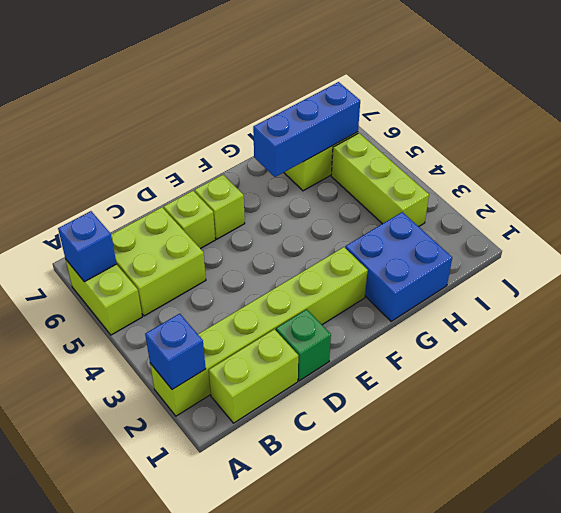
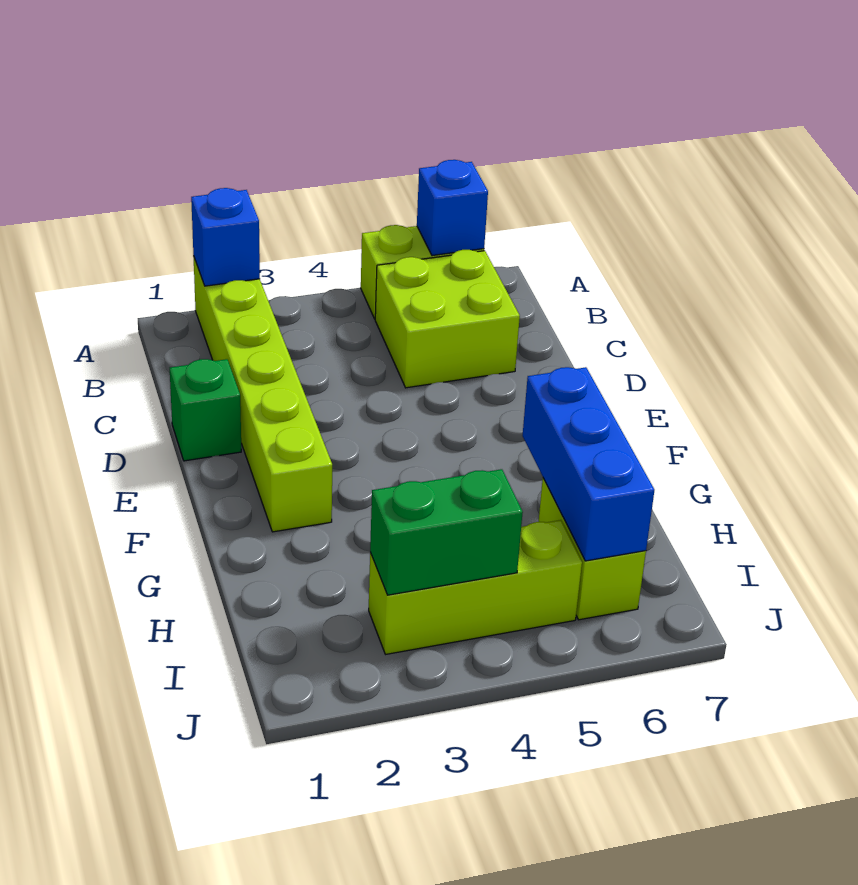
lime brick B1:C1 level 1 -> none
lime brick D6 level 1 -> none
lime brick E6 level 1 -> none
blue brick G1:H2 level 1 -> none
none -> green brick I3:I4 level 2

